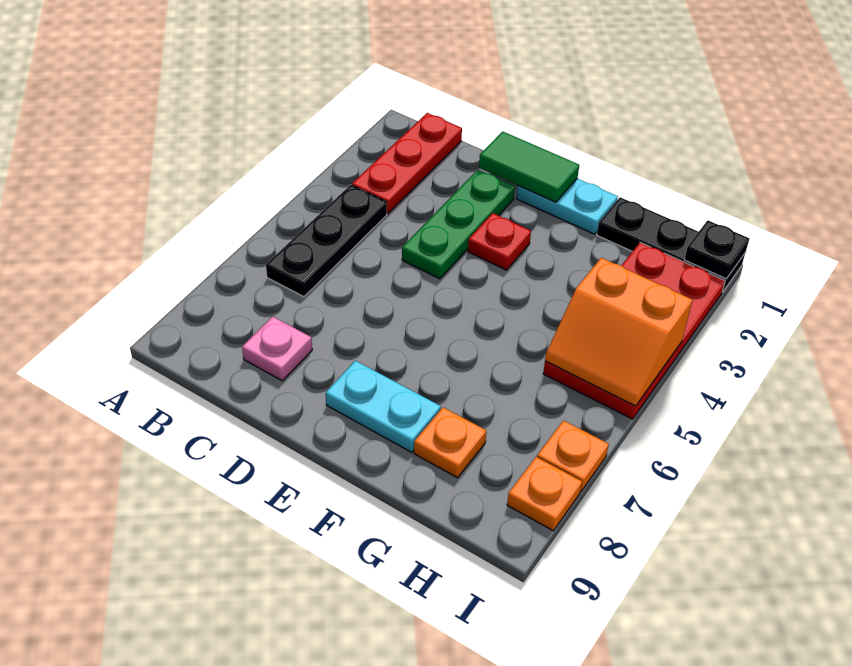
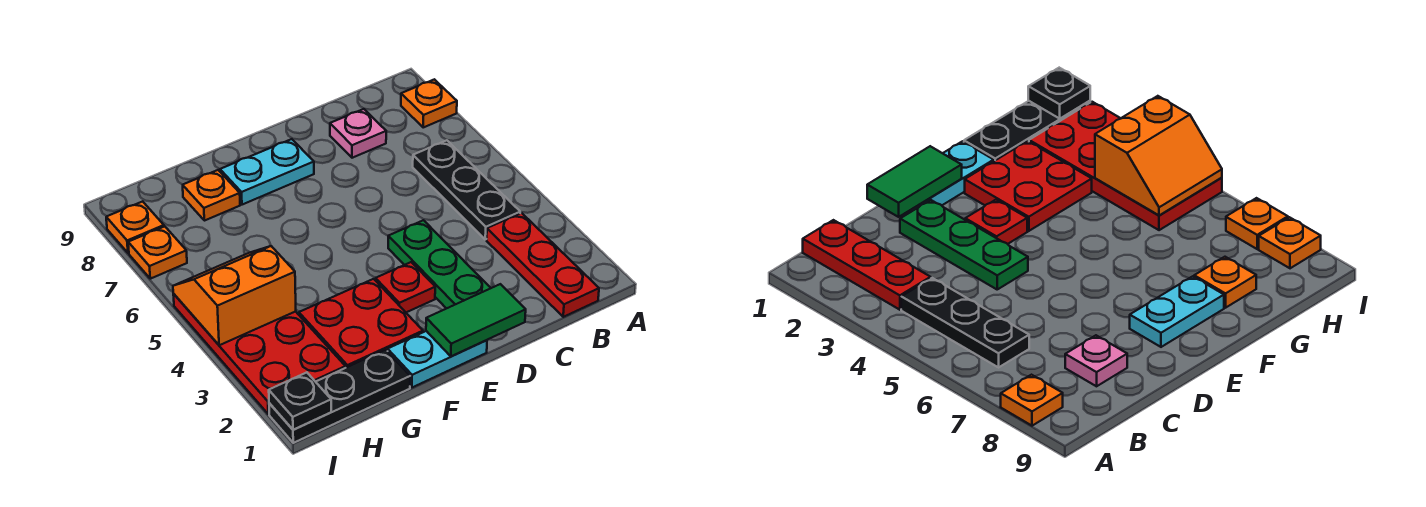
none -> orange plate A8 level 1
none -> red plate F2:G3 level 1

